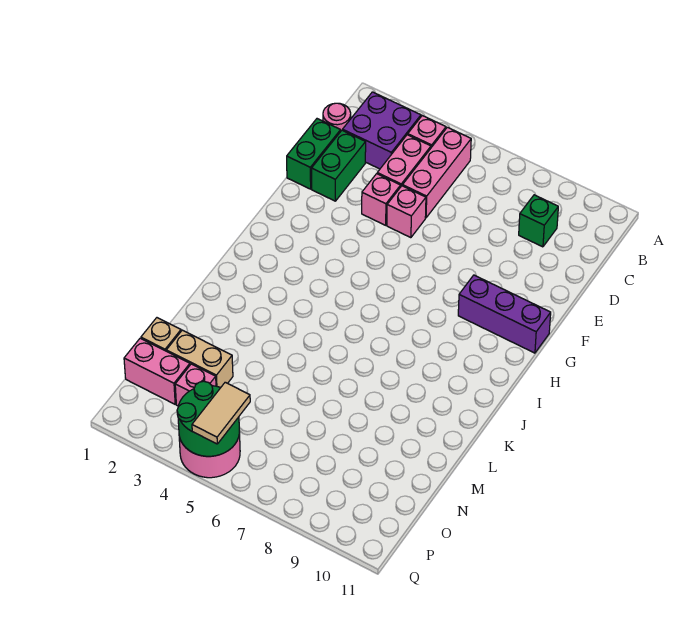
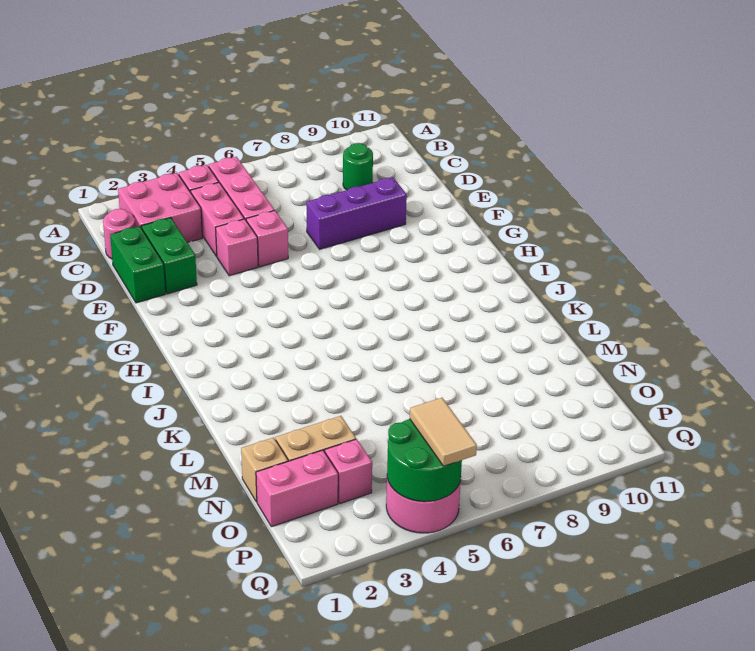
purple brick B2:C3 level 1 -> pink brick B2:C3 level 1
green brick C9 level 1 -> green round brick C9 level 1
purple brick G9:G11 level 1 -> purple brick E7:E9 level 1

